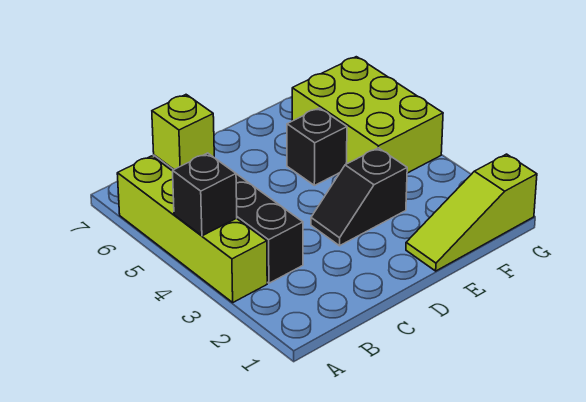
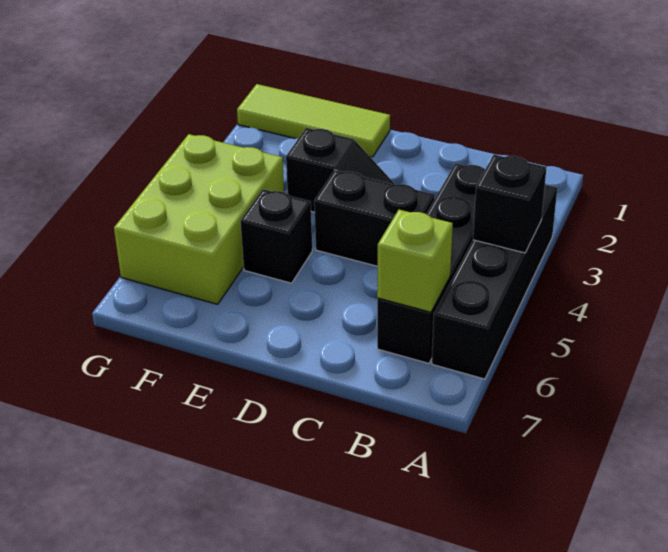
lime brick A3:A6 level 1 -> black brick A3:A6 level 1
none -> black brick C4:D4 level 1
lime slope E1:G1 level 1 top G -> lime tile E1:G1 level 1

